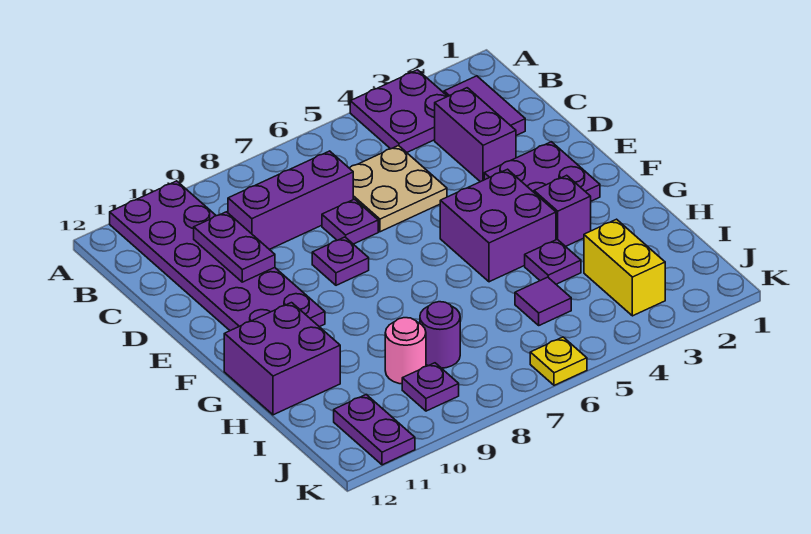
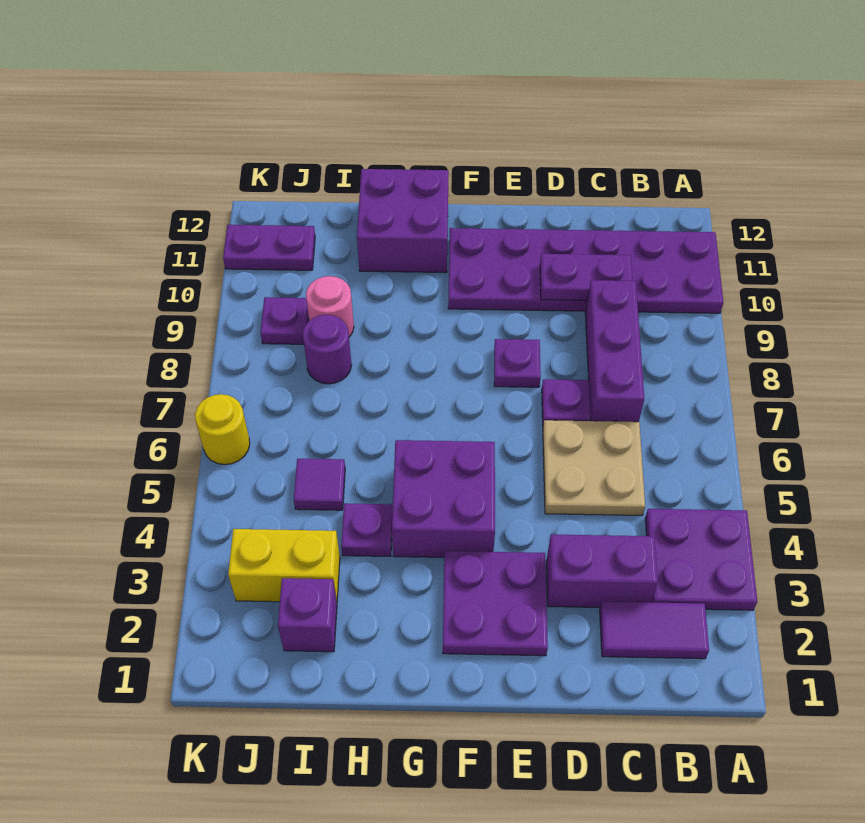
purple brick G3 level 1 -> purple brick I2 level 1
yellow plate K6 level 1 -> yellow round brick K6 level 1

